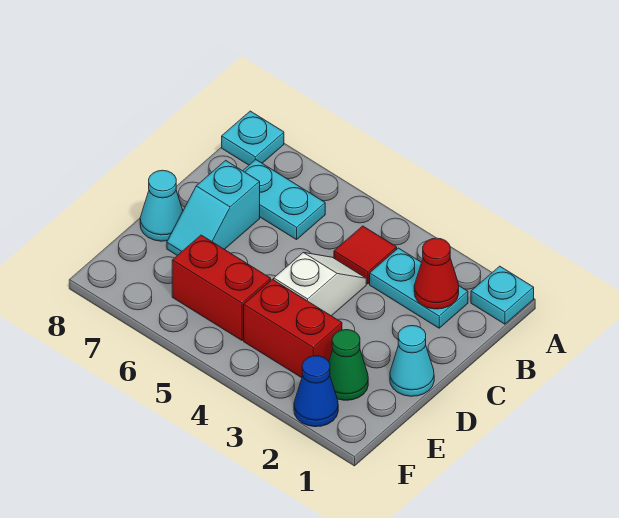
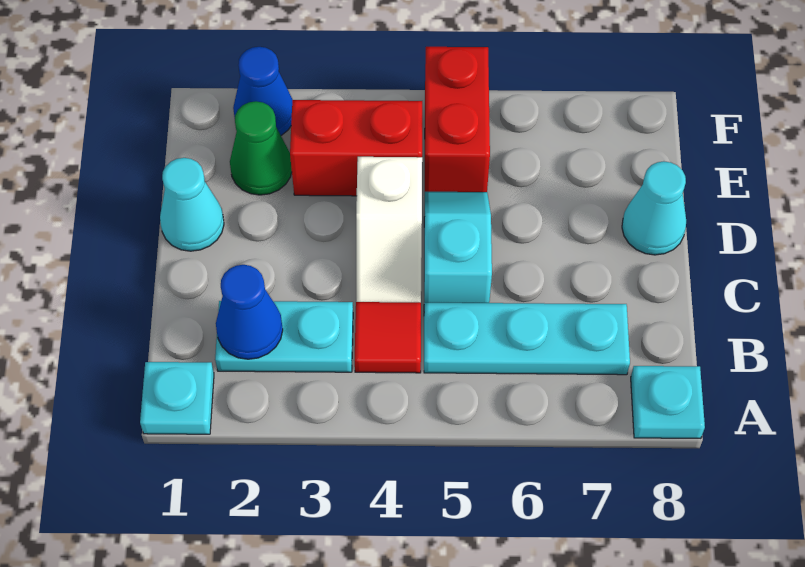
red cone B2 level 2 -> blue cone B2 level 2
cyan plate B6:B7 level 1 -> cyan plate B5:B7 level 1
cyan slope C7:D7 level 1 top C -> cyan slope C5:D5 level 1 top C
red brick E5:E6 level 1 -> red brick E5:F5 level 1

